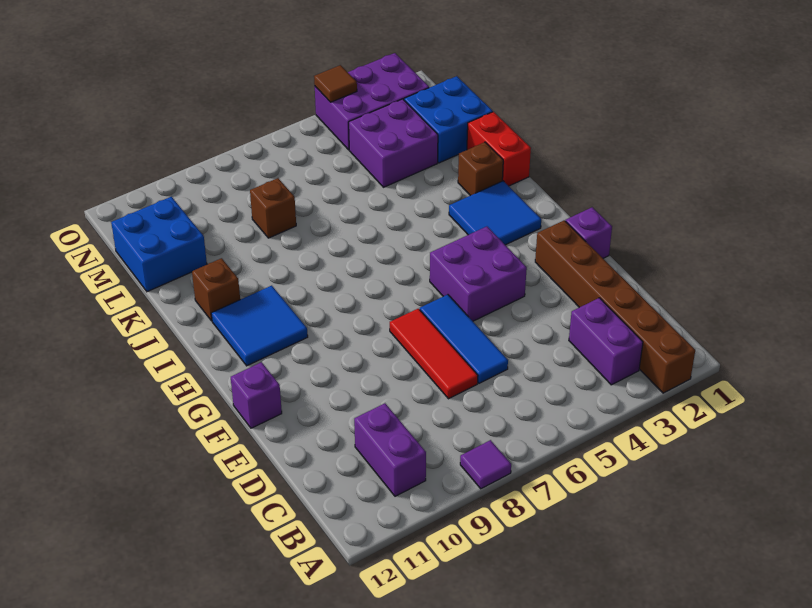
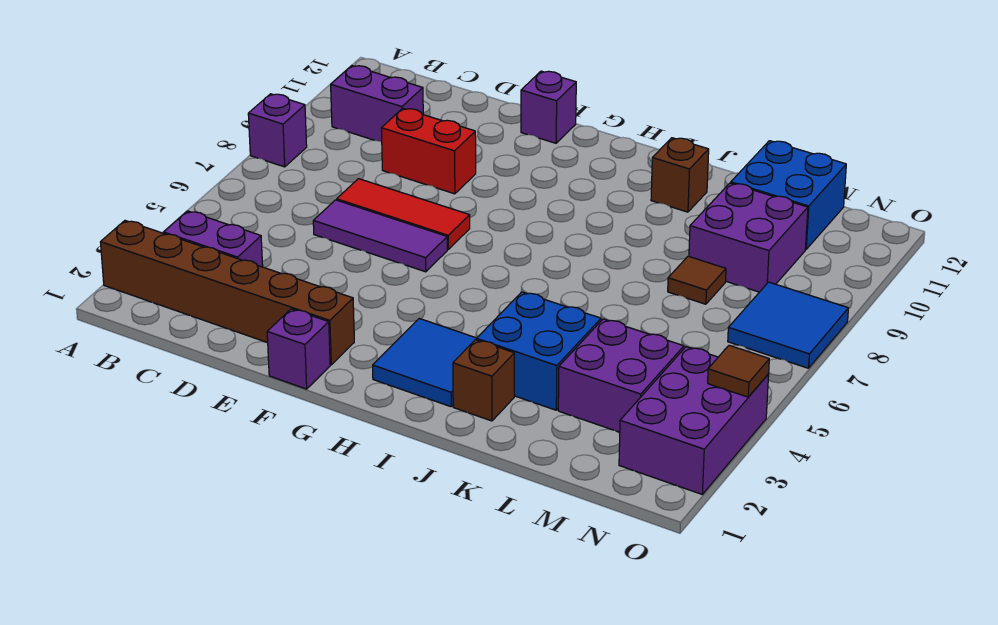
purple tile A8 level 1 -> purple brick A8 level 1
blue tile D6:F6 level 1 -> purple tile D6:F6 level 1
purple brick F4:G5 level 1 -> purple brick L9:M10 level 1
blue tile H10:I11 level 1 -> blue tile N7:O8 level 1
red brick J1:K1 level 1 -> red brick D9:E9 level 1
blue brick L1:M2 level 1 -> blue brick J3:K4 level 1
brown brick L8 level 1 -> brown tile L8 level 1

